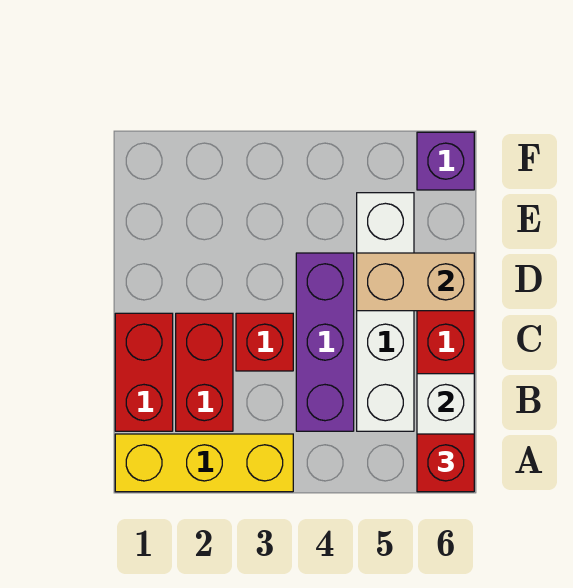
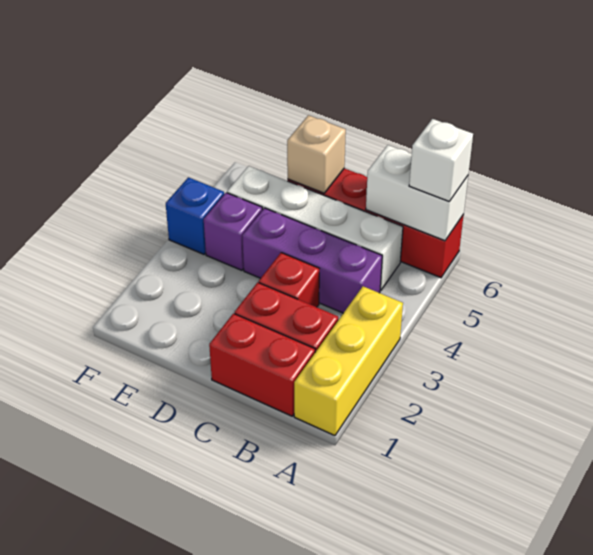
red brick A6 level 3 -> white brick A6 level 3
tan brick D5:D6 level 2 -> tan brick D6 level 2
none -> blue brick F4 level 1
purple brick F6 level 1 -> purple brick E4 level 1

